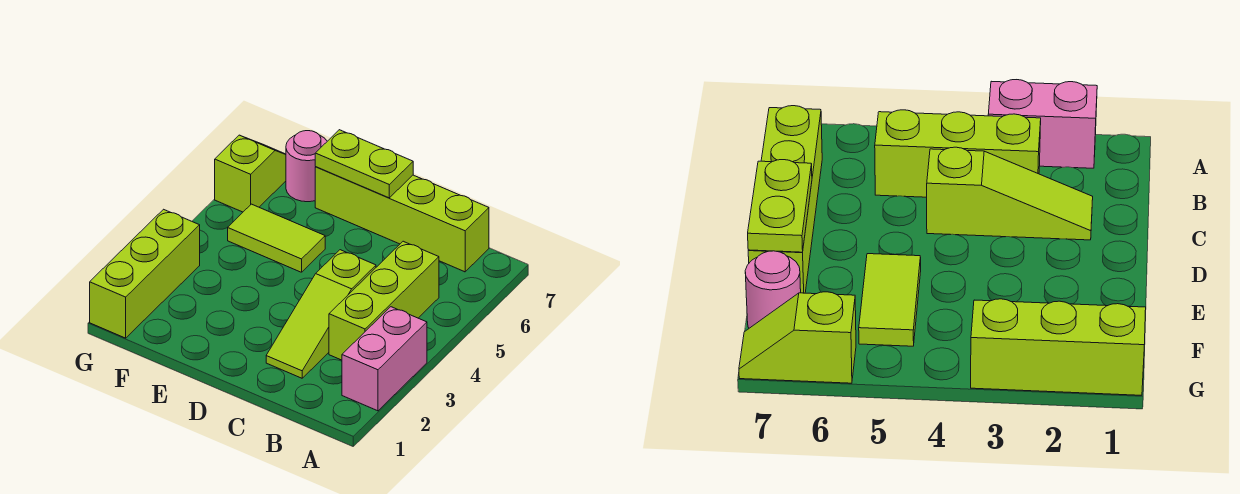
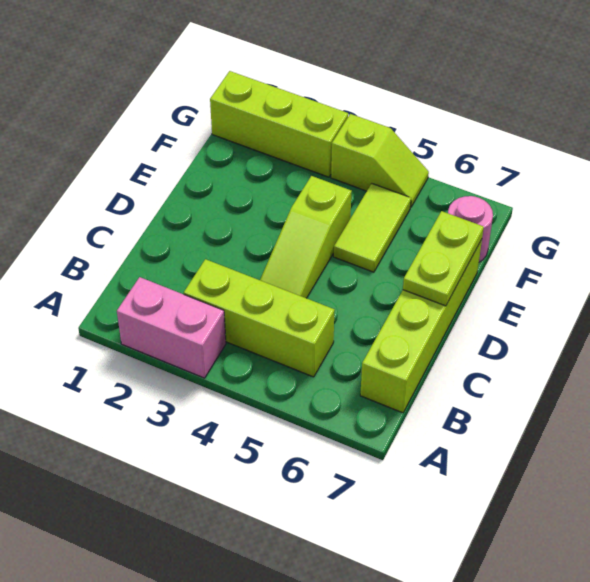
lime slope C2:C4 level 1 top 4 -> lime slope C4:E4 level 1 top E
lime slope G6:G7 level 1 top 6 -> lime slope G4:G5 level 1 top 4

